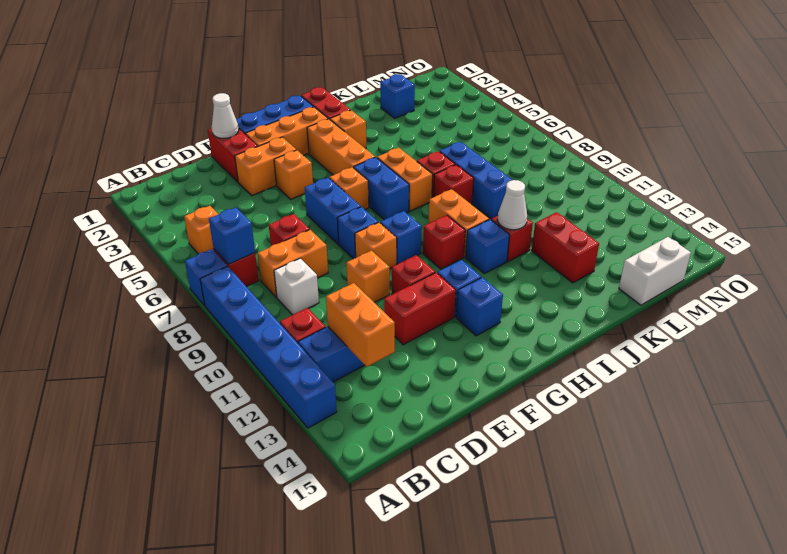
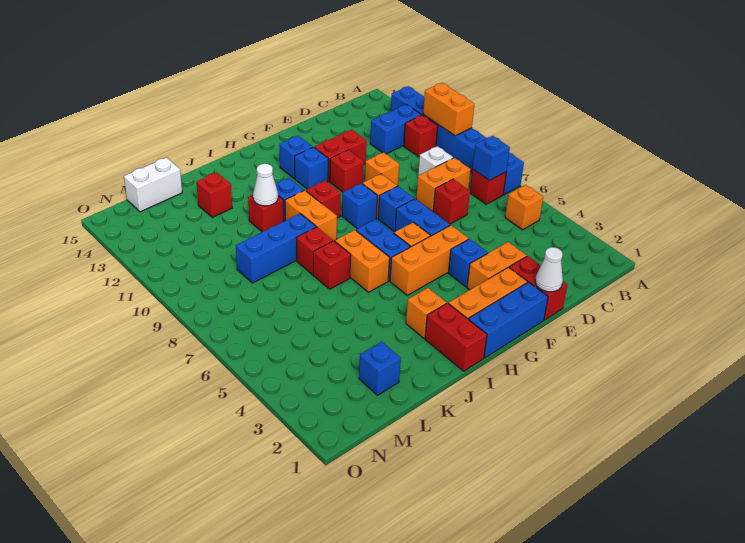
orange brick C12:C13 level 2 -> orange brick A10:A11 level 2
orange brick F4 level 1 -> blue brick F4 level 1
orange brick H3:H5 level 1 -> orange brick F5:H5 level 1
blue brick K7:K9 level 1 -> blue brick J9:L9 level 1
red brick K12:K13 level 1 -> red brick K13 level 1

